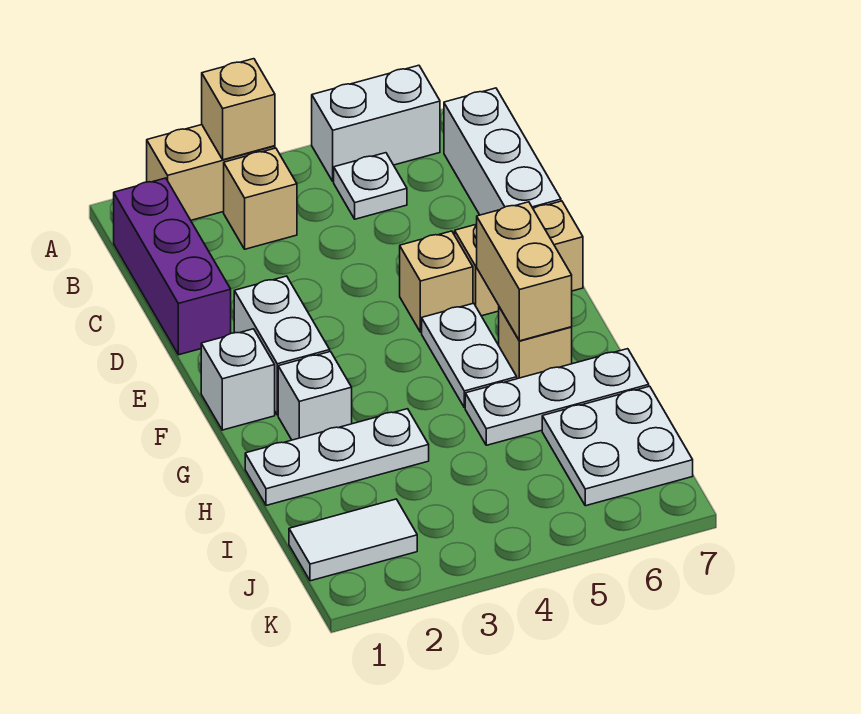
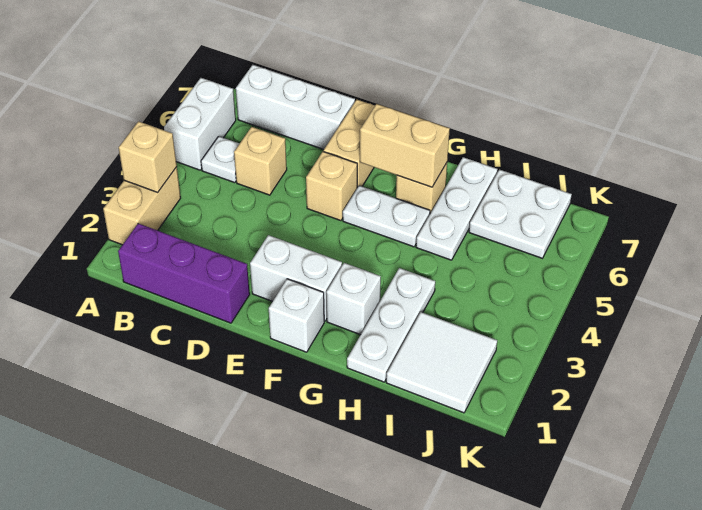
tan brick B3 level 1 -> tan brick C5 level 1
white tile J1:J2 level 1 -> white tile I1:J2 level 1

